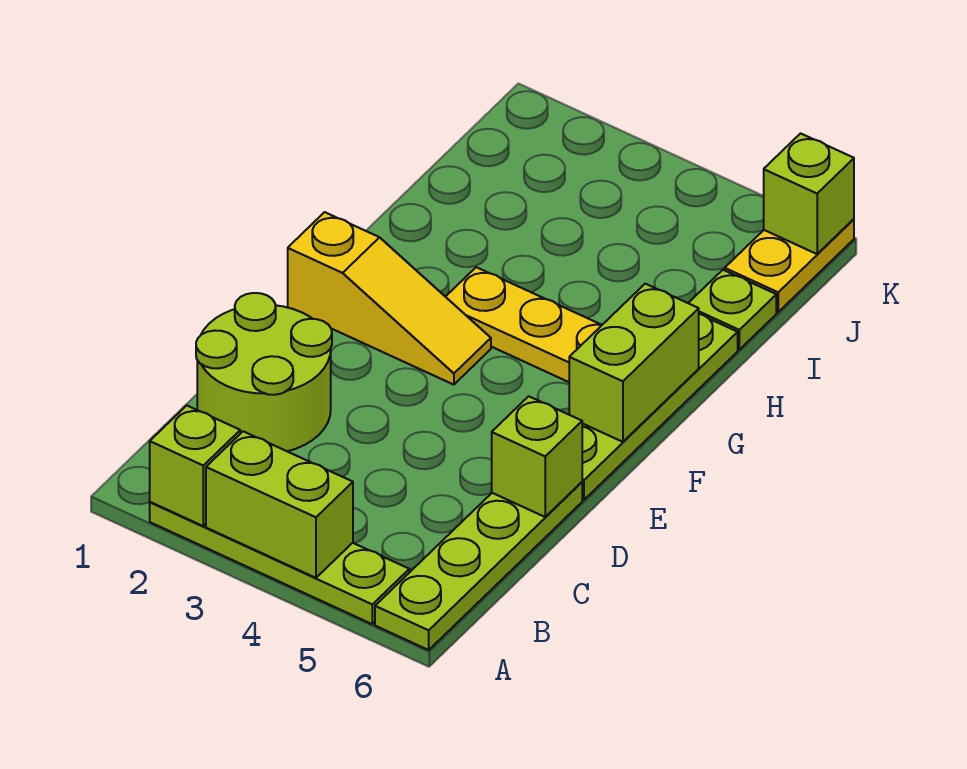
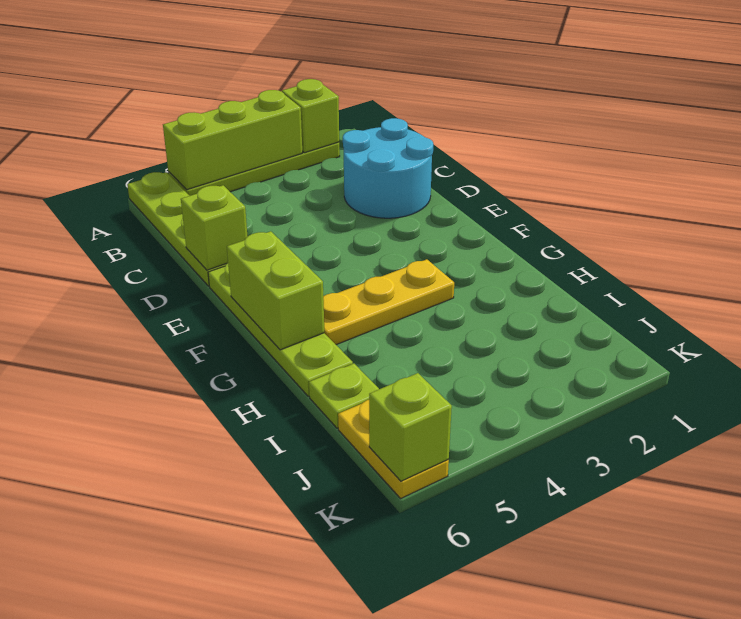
lime brick A3:A4 level 2 -> lime brick A3:A5 level 2
lime round brick C1:D2 level 1 -> cyan round brick C1:D2 level 1
yellow slope F1:F3 level 1 top 1 -> none

